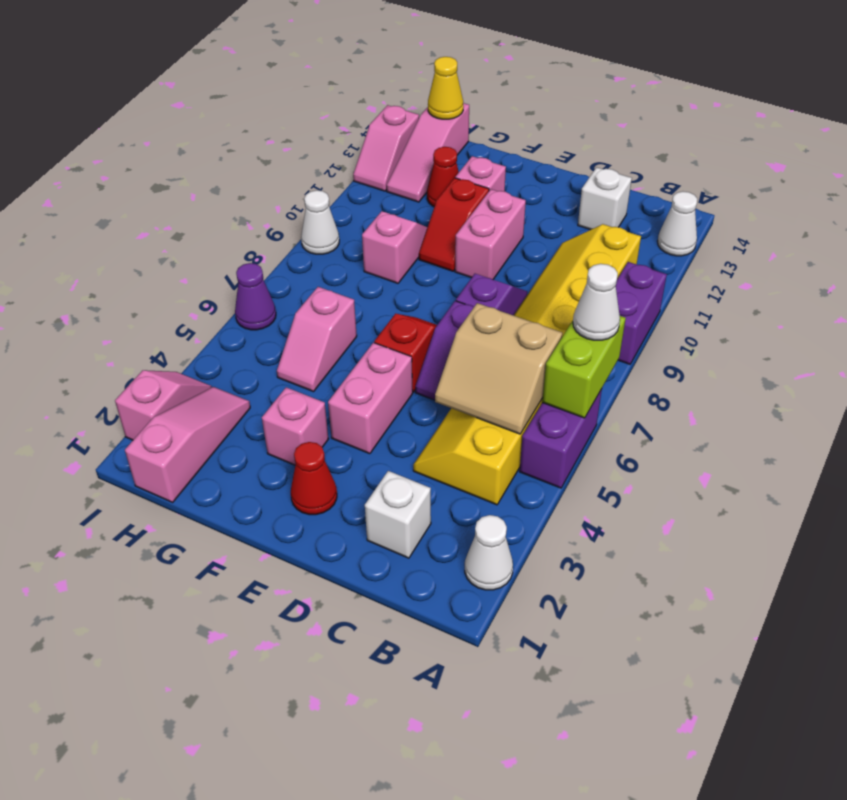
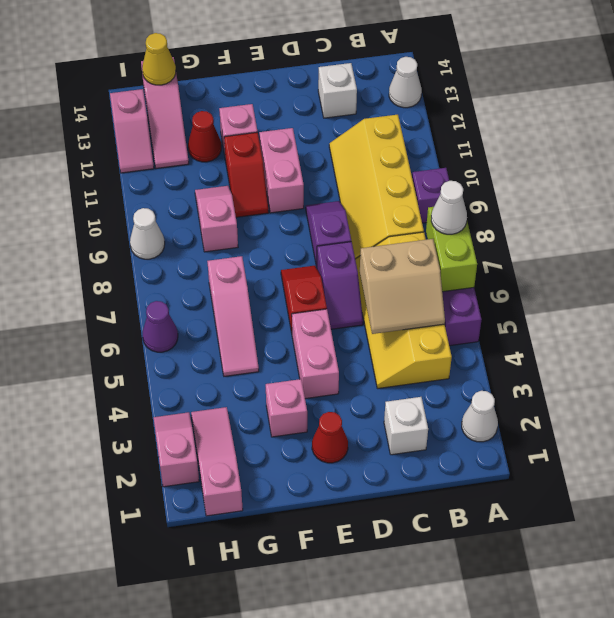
purple brick A9:A10 level 1 -> purple brick A9 level 1
pink slope G5:G6 level 1 top 6 -> pink slope G5:G7 level 1 top 7

